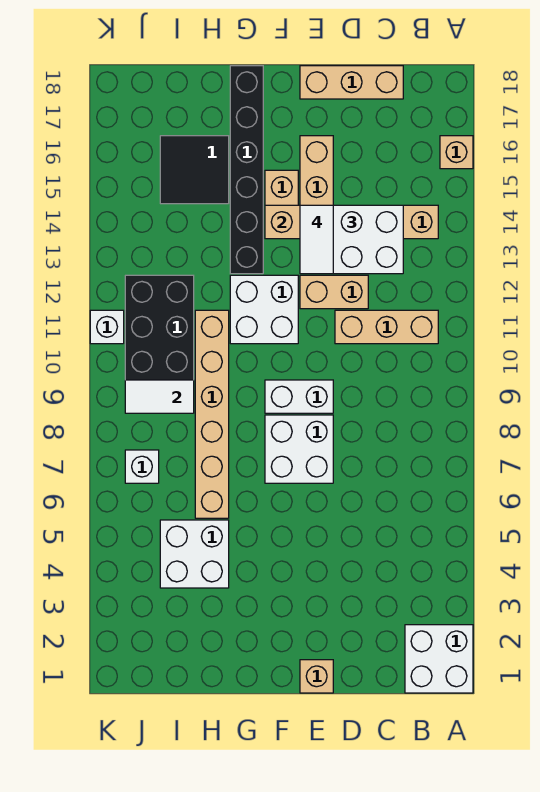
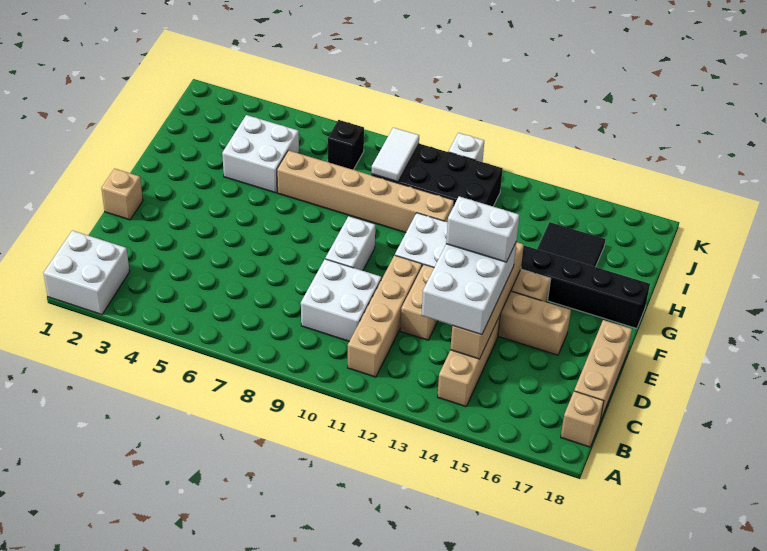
tan brick A16 level 1 -> tan brick B18 level 1
tan brick B11:D11 level 1 -> tan brick B11:E11 level 1
white brick E7:F8 level 1 -> white brick C9:D10 level 1
white tile E13:E14 level 4 -> white brick E13:E14 level 4
white brick J7 level 1 -> black brick J7 level 1

